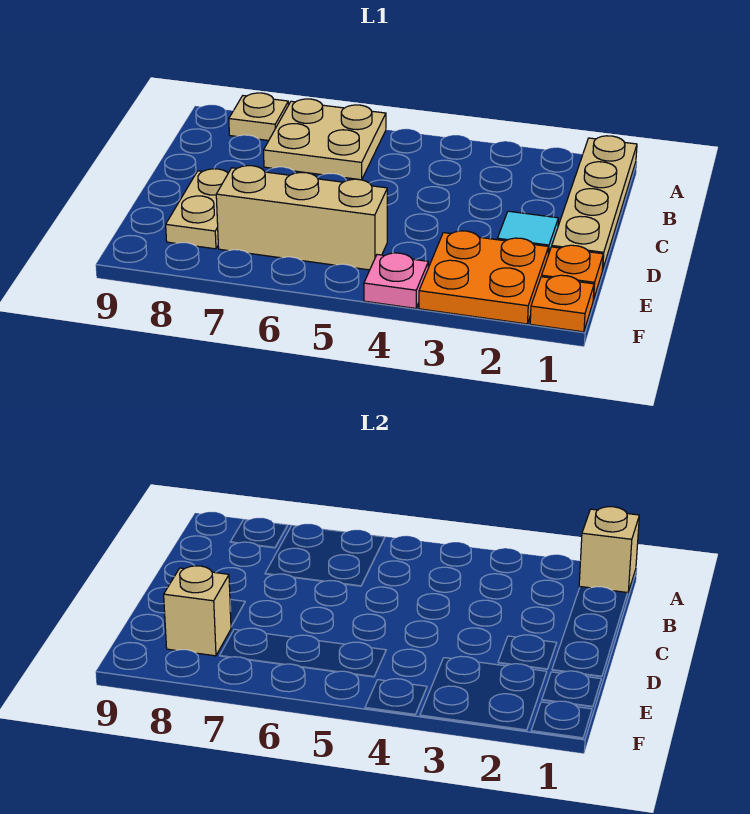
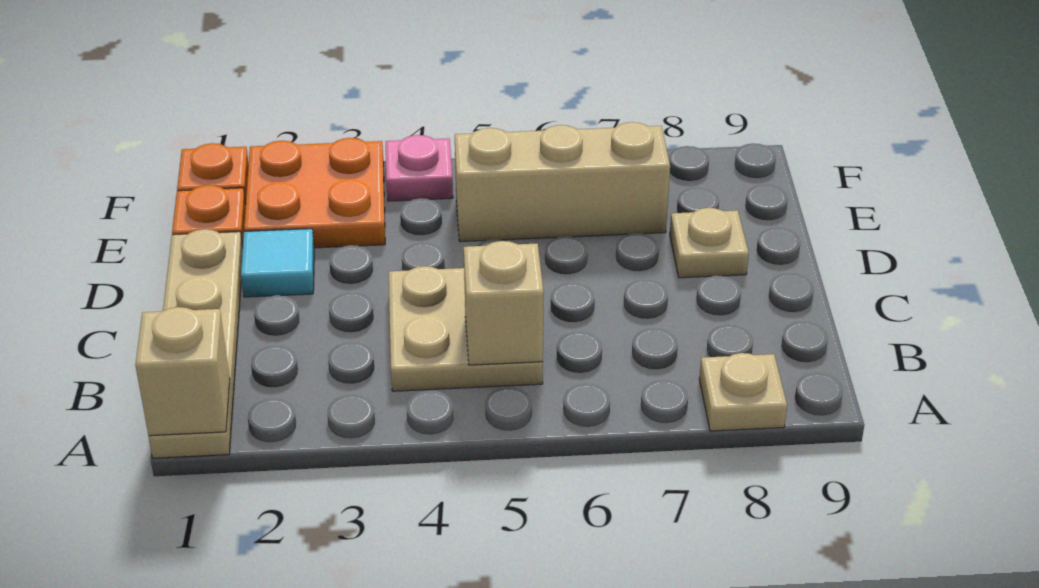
tan plate A6:B7 level 1 -> tan plate B4:C5 level 1
tan plate D8:E8 level 1 -> tan plate D8 level 1
tan brick E8 level 2 -> tan brick B5 level 2

